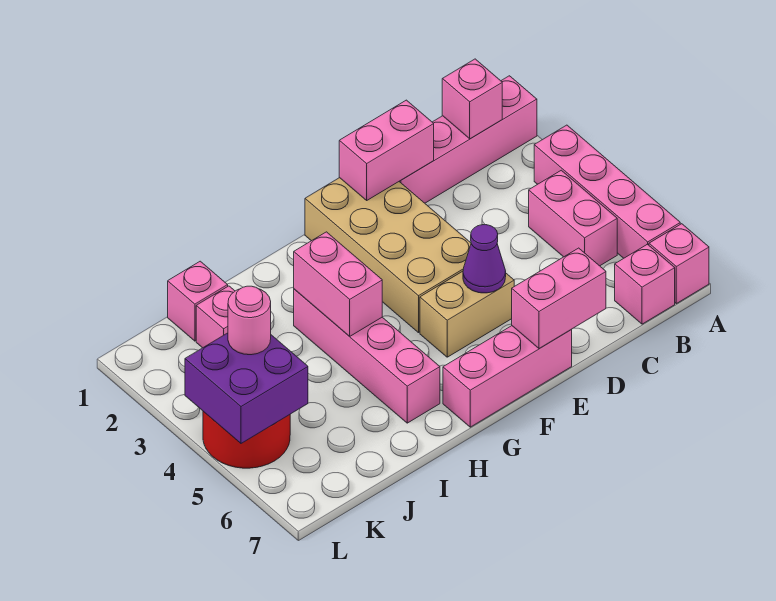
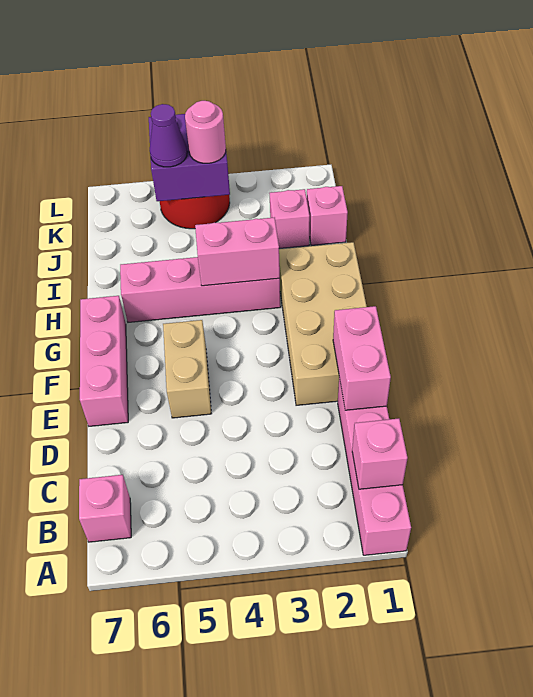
pink brick A3:A6 level 1 -> none
pink brick A7 level 1 -> none
pink brick B4:B5 level 1 -> none
pink brick D7:E7 level 2 -> none
tan brick E1:F4 level 1 -> tan brick E1:H2 level 1
purple cone E5 level 2 -> purple cone K5 level 3

